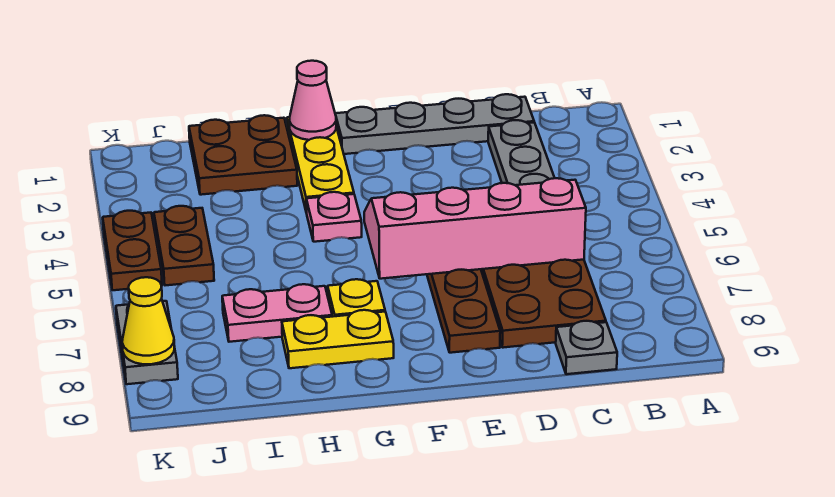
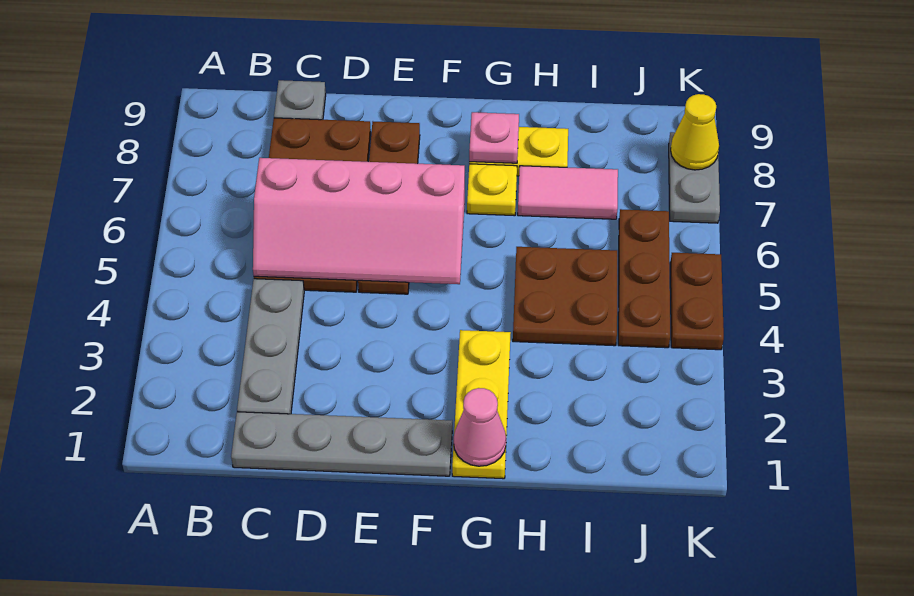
pink plate G4 level 1 -> pink plate G8 level 2
brown plate H1:I2 level 1 -> brown plate H4:I5 level 1
pink plate H7:I7 level 1 -> pink tile H7:I7 level 1
brown plate J4:J5 level 1 -> brown plate J4:J6 level 1

